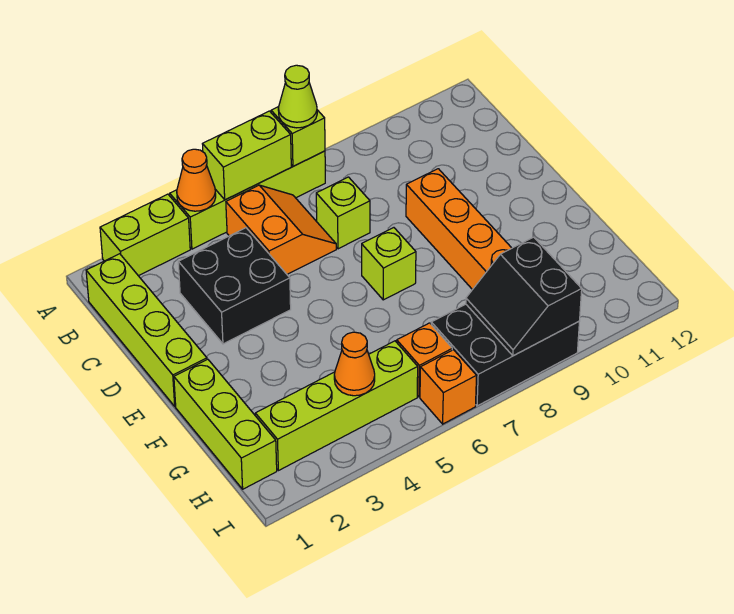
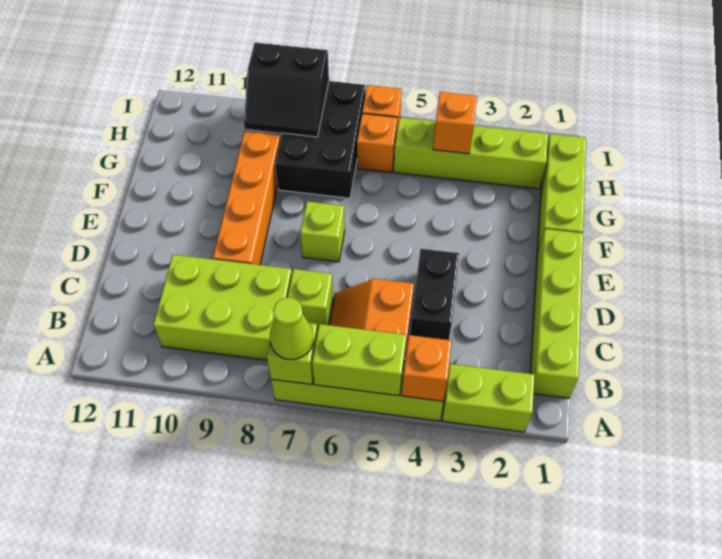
orange cone A4 level 2 -> orange brick A4 level 2
none -> lime brick B8:C10 level 1
black brick C3:D4 level 1 -> black brick C4:D4 level 1
orange cone H4 level 2 -> orange brick H4 level 2
black brick H7:I9 level 1 -> black brick G7:I8 level 1
black slope H8:I9 level 2 top 9 -> black slope H8:I9 level 2 top I

